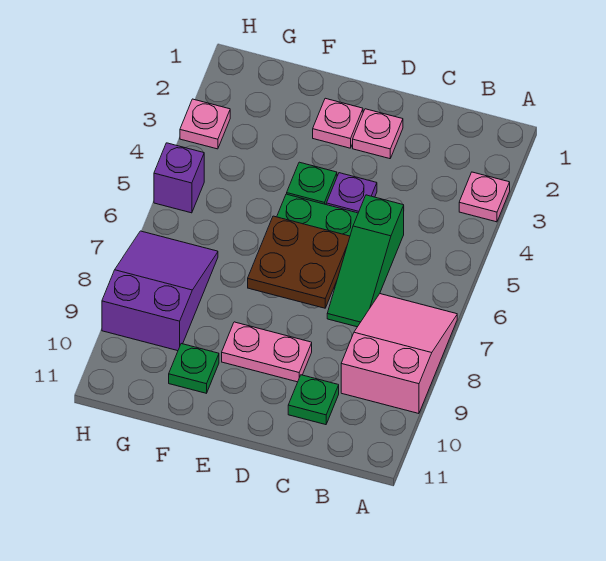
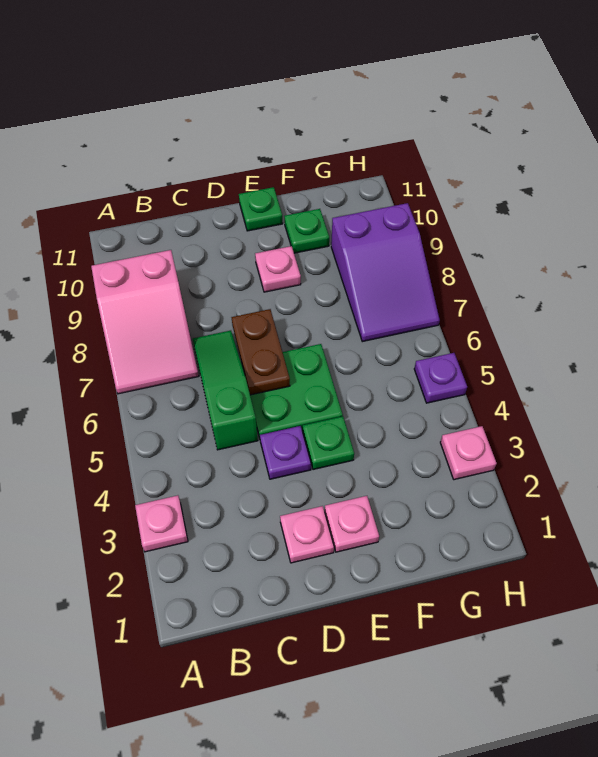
green plate C10 level 1 -> green plate E11 level 1
brown plate D6:E7 level 2 -> brown plate D6:D7 level 2
pink plate D9:E9 level 1 -> pink plate E9 level 1
purple brick H5 level 1 -> purple plate H5 level 1

